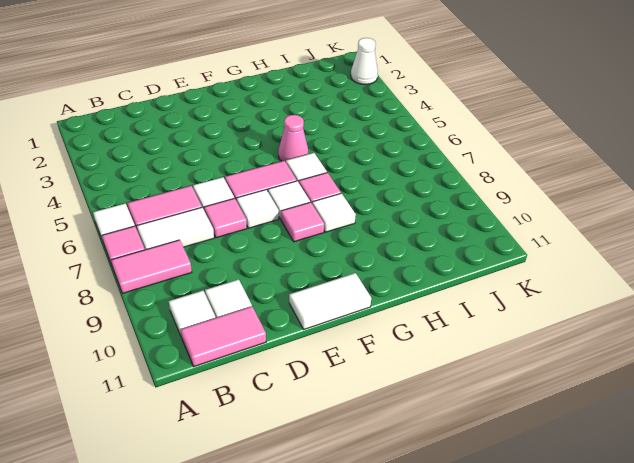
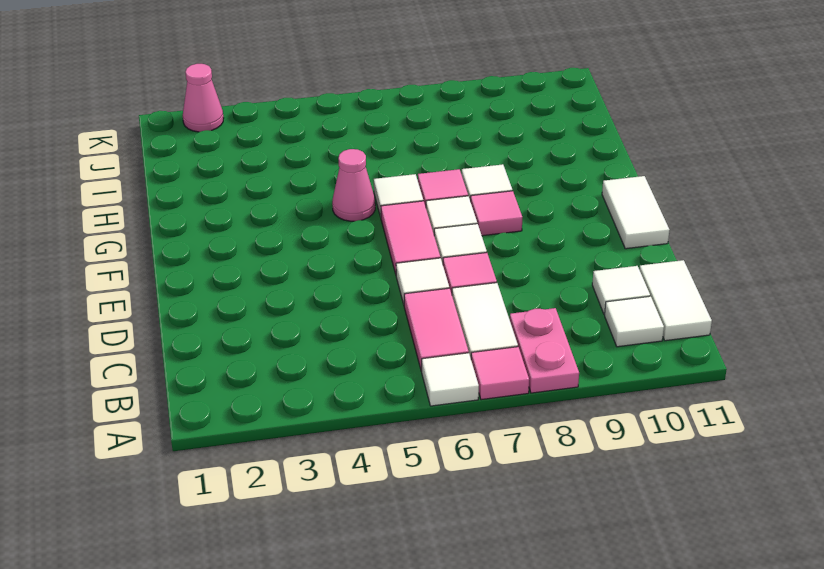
pink tile A8:B8 level 1 -> pink plate A8:B8 level 1
pink tile B11:C11 level 1 -> white tile B11:C11 level 1
white cone K2 level 1 -> pink cone K2 level 1

